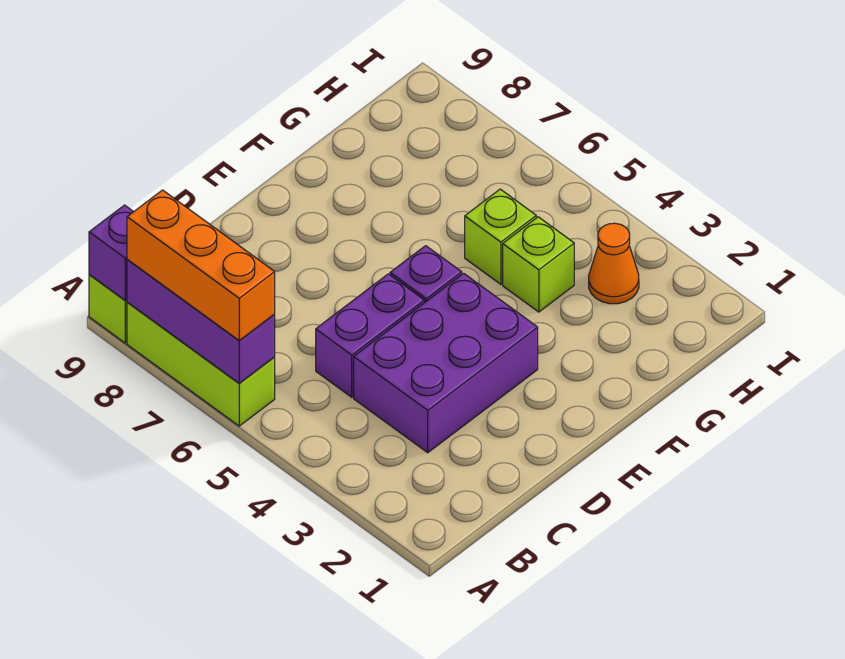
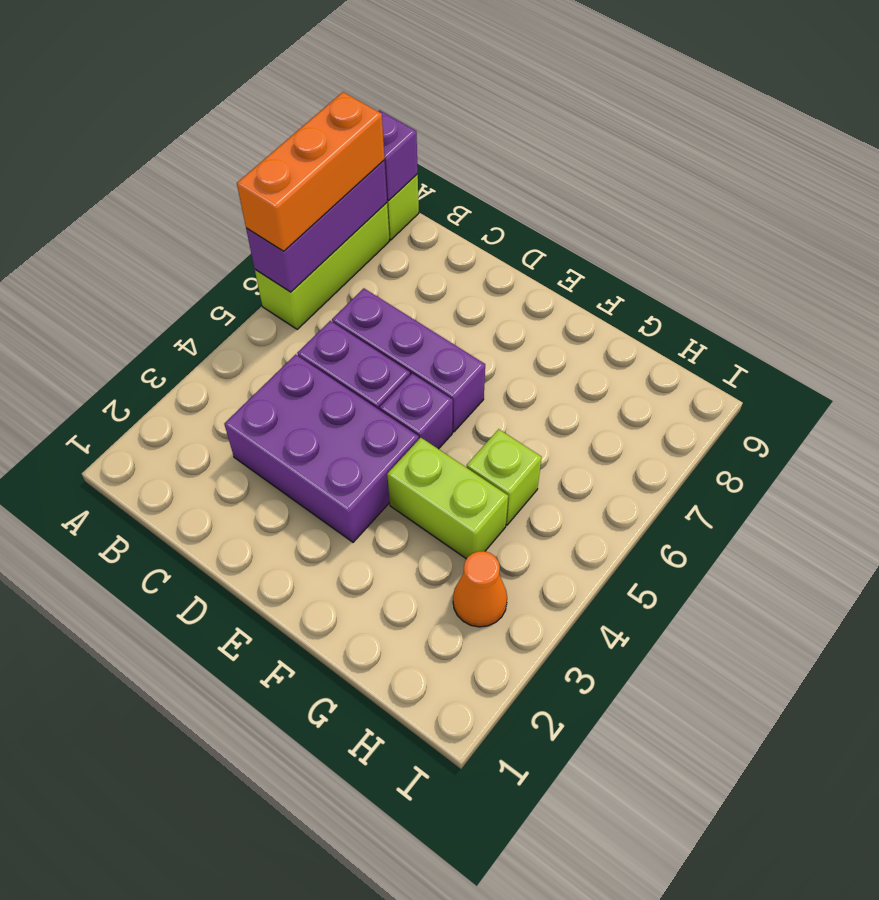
none -> purple brick C6:E6 level 1
lime brick G4 level 1 -> lime brick F4:G4 level 1

